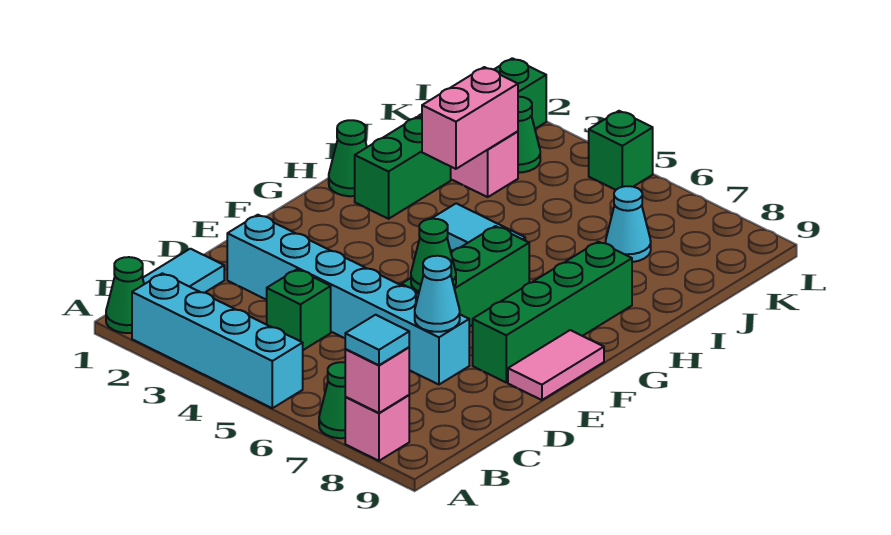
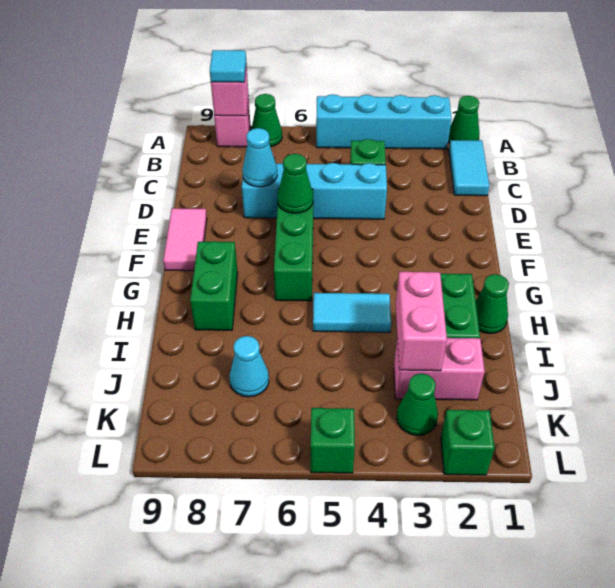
cyan brick D2:D7 level 1 -> cyan brick D4:D7 level 1
green brick E8:H8 level 1 -> green brick G8:H8 level 1

